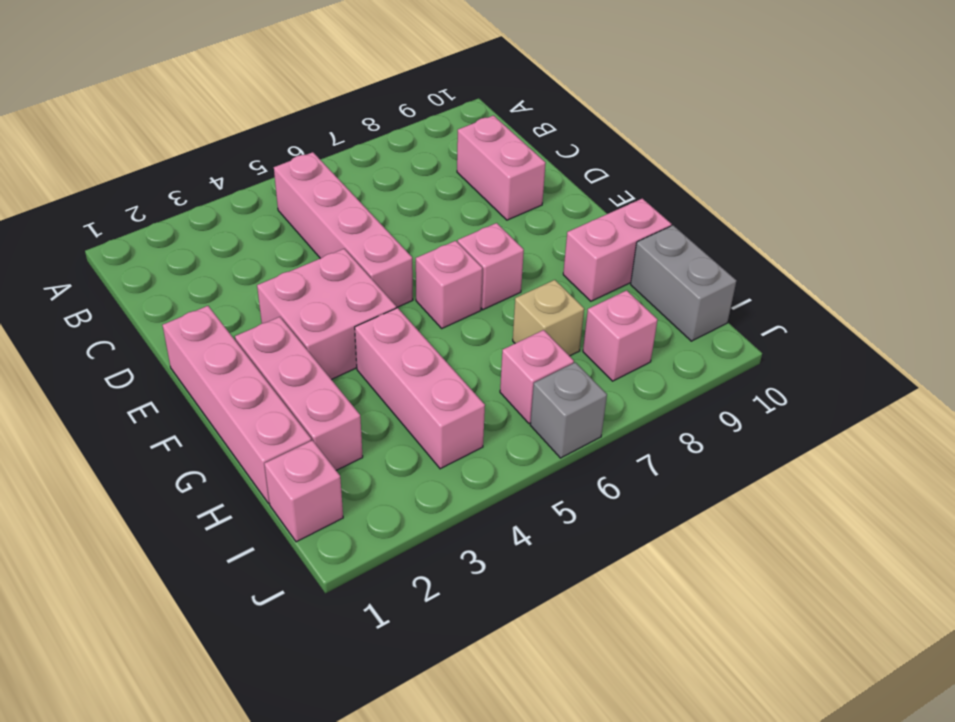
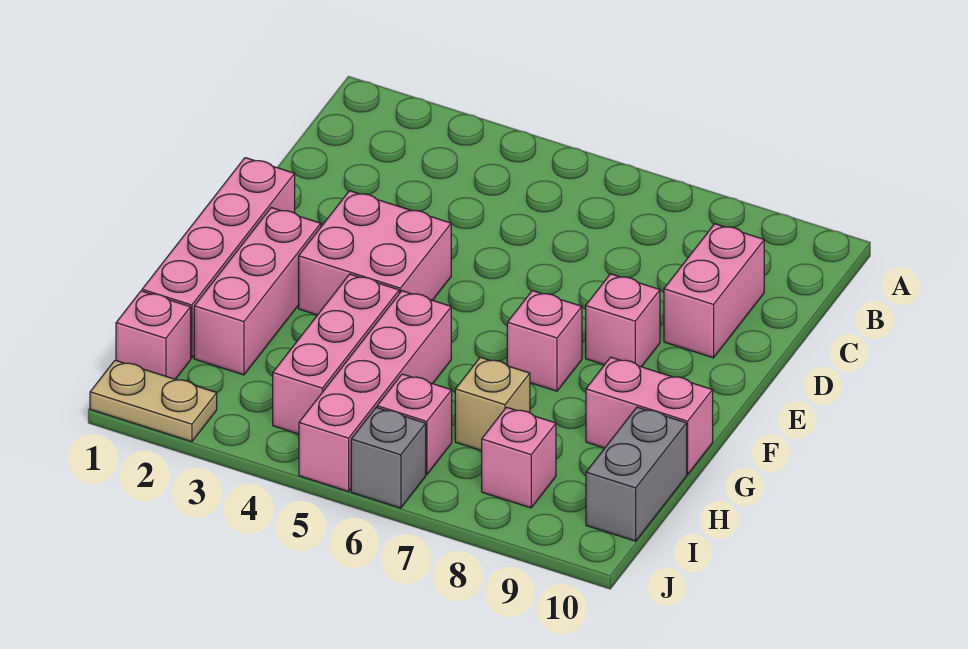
pink brick B5:E5 level 1 -> pink brick G5:J5 level 1
pink brick F6 level 1 -> pink brick E8 level 1
none -> tan plate J1:J2 level 1

